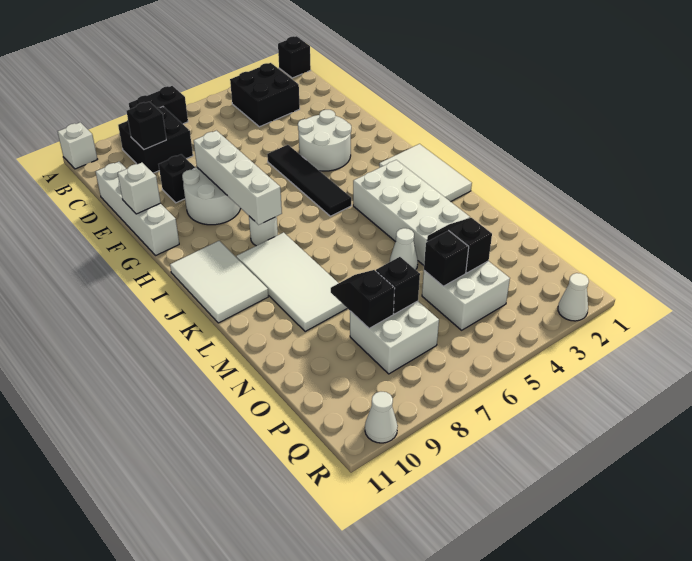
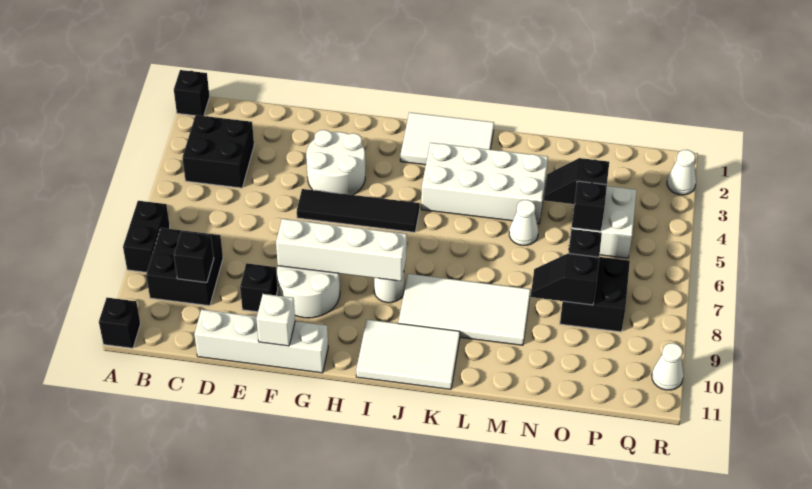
white brick A11 level 1 -> black brick A11 level 1
white brick O7:P8 level 1 -> black brick O7:P8 level 1

